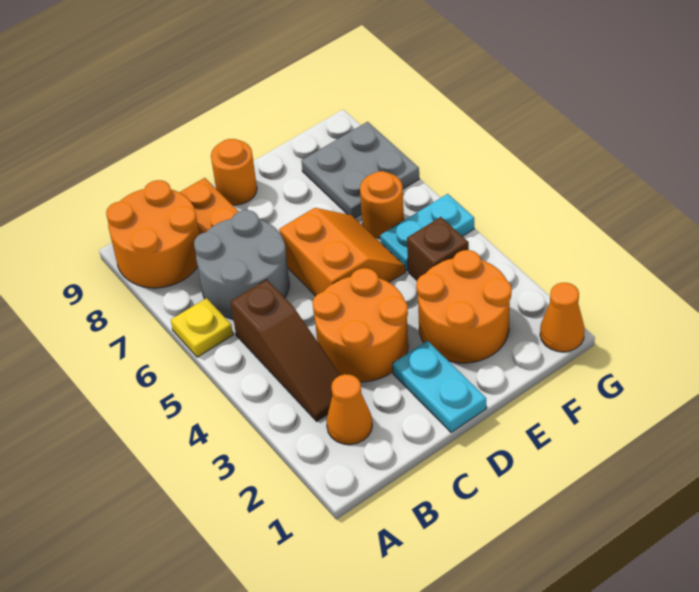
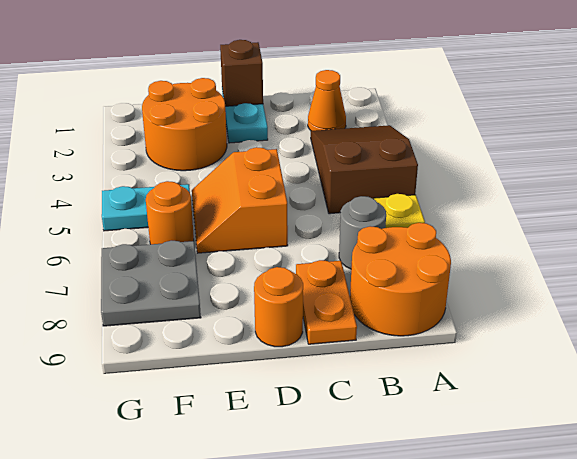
brown slope B3:B5 level 1 top 5 -> brown slope A3:B5 level 1 top 5
grey round brick B6:C7 level 1 -> grey round brick B7 level 1
orange round brick C3:D4 level 1 -> none
brown brick F4 level 1 -> brown brick D1 level 2
orange cone G1 level 1 -> none

